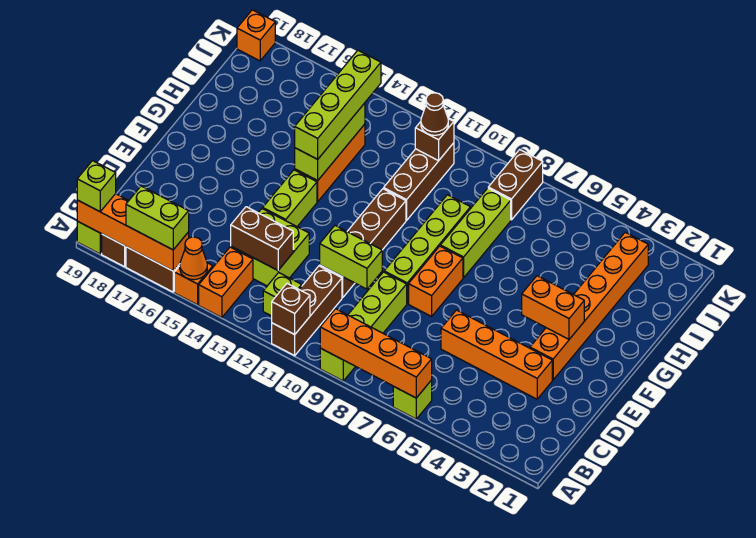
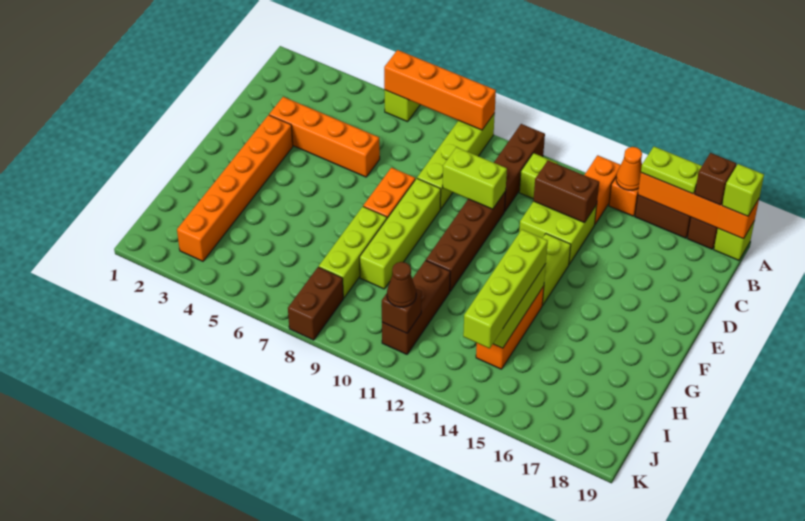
brown brick A11 level 2 -> brown brick A18 level 3
lime brick A16:A17 level 3 -> lime plate A16:A17 level 3
orange brick F3:F4 level 2 -> none
orange brick K19 level 1 -> none

